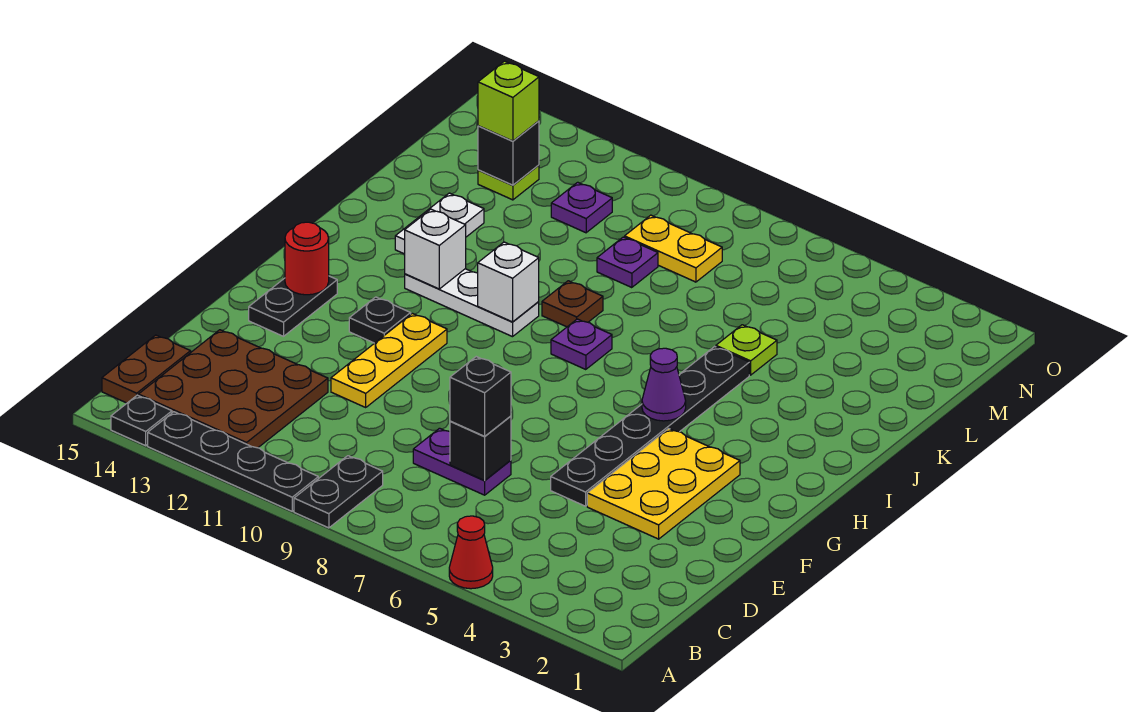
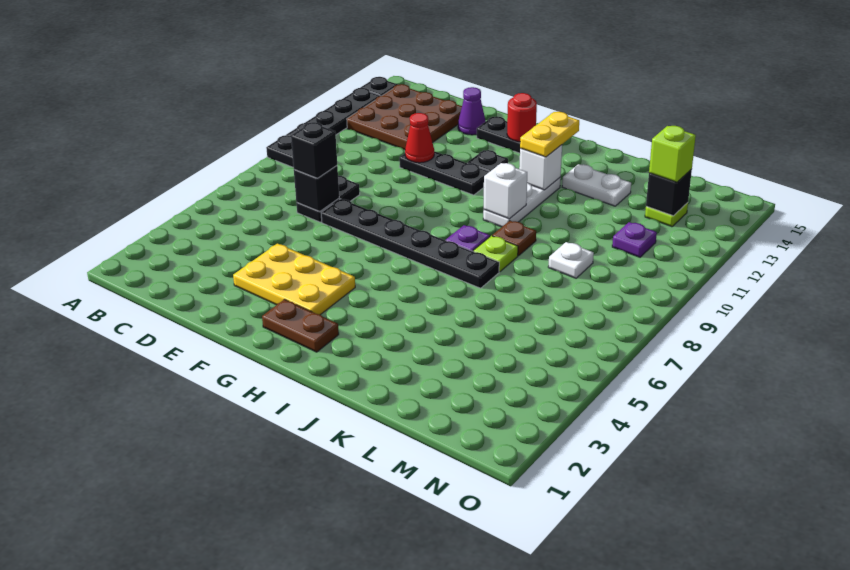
red cone A5 level 1 -> red cone E11 level 2
brown plate B15:C15 level 1 -> brown plate G2:H2 level 1
purple plate D7:D8 level 1 -> black plate D7:D8 level 1
black plate E5:J5 level 1 -> black plate E7:J7 level 1
yellow plate E11:G11 level 1 -> black plate E11:G11 level 1
purple cone H5 level 2 -> purple cone E14 level 1
lime plate K5 level 1 -> lime plate J8 level 1
purple plate L9 level 1 -> white plate L9 level 1
yellow plate M8:M9 level 1 -> yellow plate I12:I13 level 3

